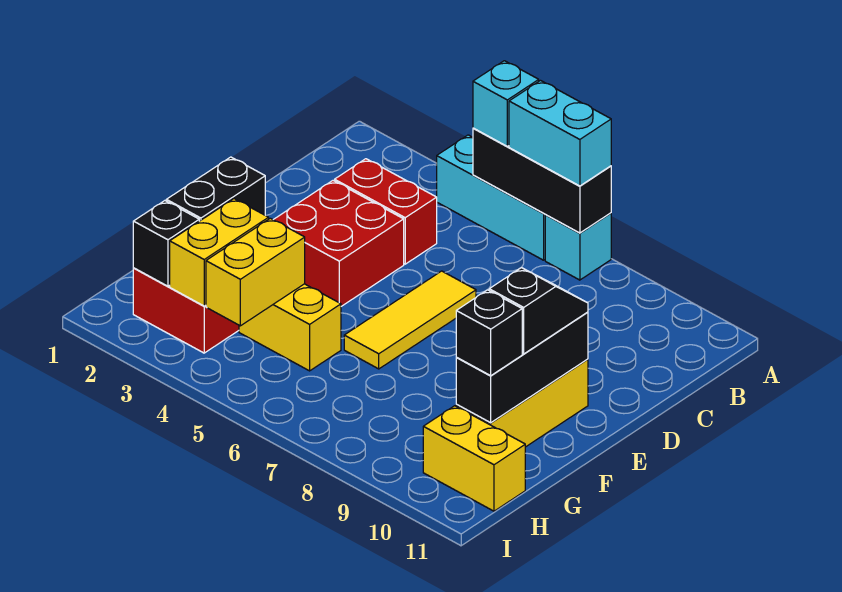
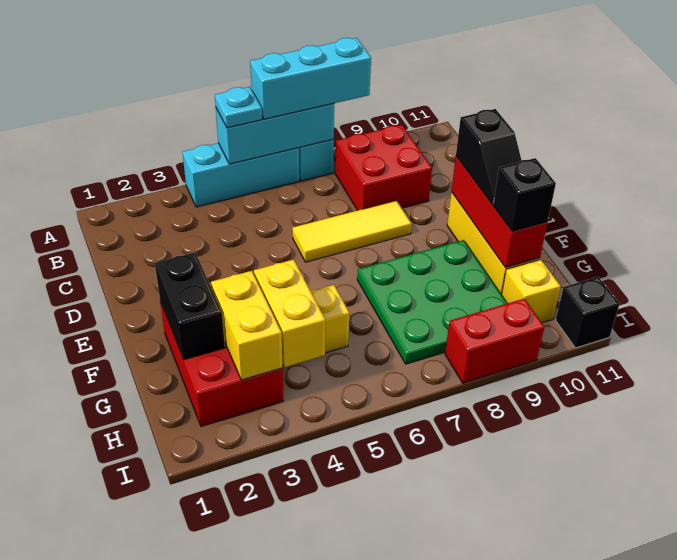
black brick A5:A7 level 2 -> cyan brick A5:A7 level 2
cyan brick A5 level 3 -> cyan plate A5 level 3
cyan brick A6:A7 level 3 -> cyan brick A6:A8 level 3
red brick C3:C4 level 1 -> red brick I8:I9 level 1
red brick D3:E4 level 1 -> red brick B8:C9 level 1
yellow tile D6:F6 level 1 -> yellow tile D6:D8 level 1
black brick E10:G10 level 2 -> red brick E10:G10 level 2
black slope E10:F10 level 3 top F -> black slope E10:F10 level 3 top E
none -> green plate F7:H9 level 1
black brick H2 level 2 -> black brick I11 level 1
yellow brick H10:H11 level 1 -> yellow brick H10 level 1

